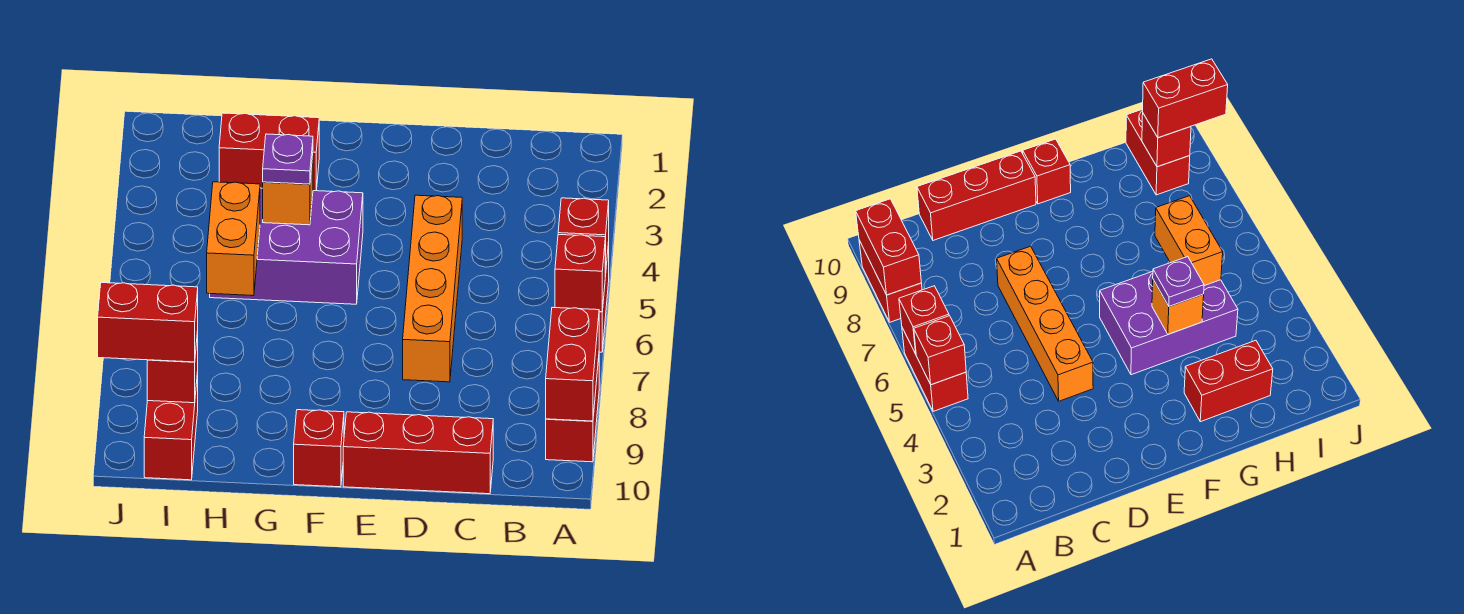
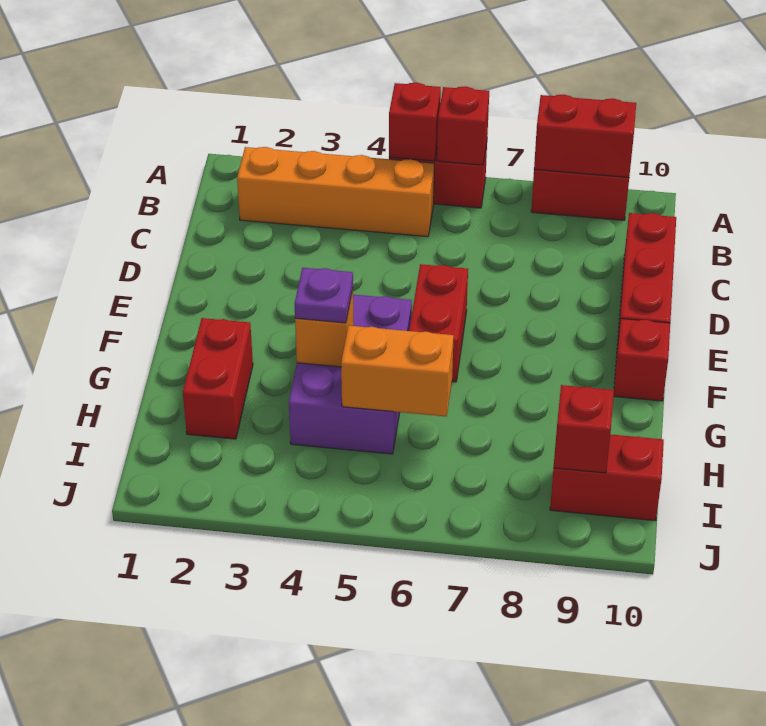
orange brick D4:D7 level 1 -> orange brick B2:B5 level 1
red brick I9:J9 level 3 -> red brick E6:F6 level 1

